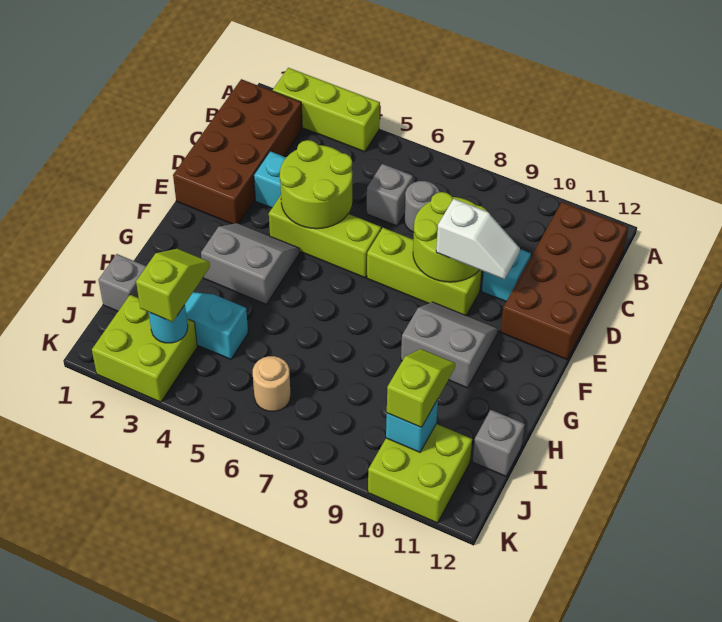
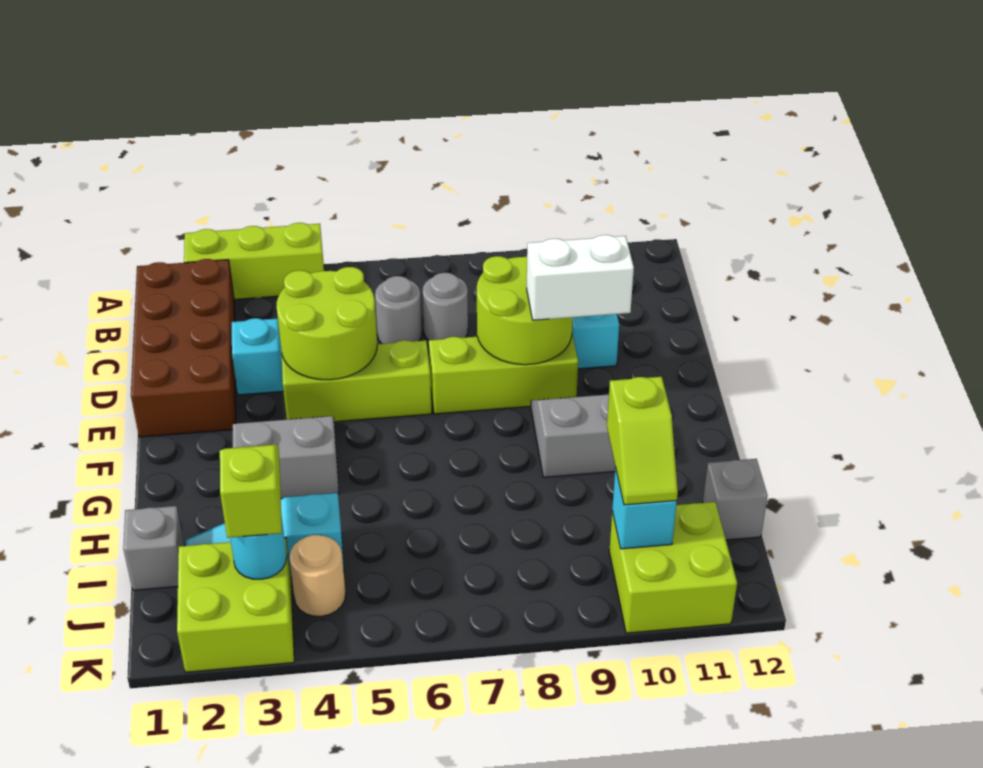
brown brick B11:E12 level 1 -> none
grey brick C6 level 1 -> grey round brick C6 level 1
white slope E9:E10 level 3 top 9 -> white brick E9:E10 level 3
lime slope I10:J10 level 3 top J -> lime slope I10:J10 level 3 top I
tan round brick J6 level 1 -> tan round brick J4 level 1

